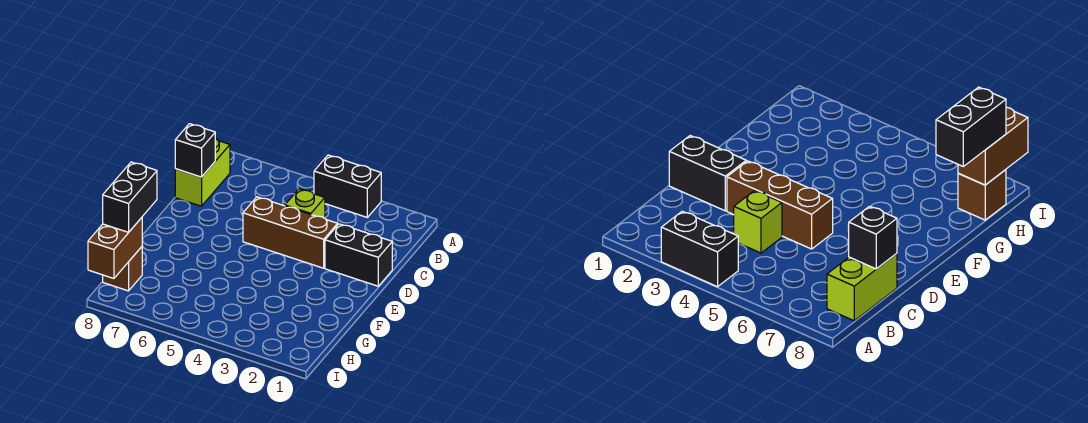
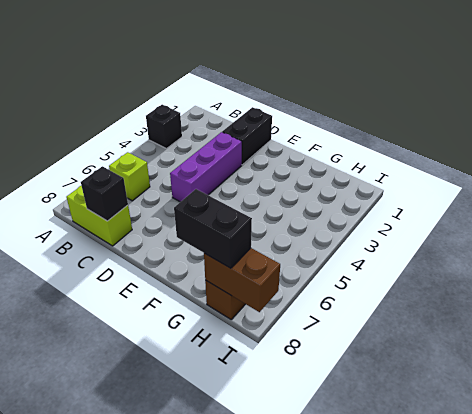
black brick A3:A4 level 1 -> black brick A3 level 1
lime brick C4 level 1 -> lime brick B6 level 1
brown brick D3:D5 level 1 -> purple brick D3:D5 level 1

